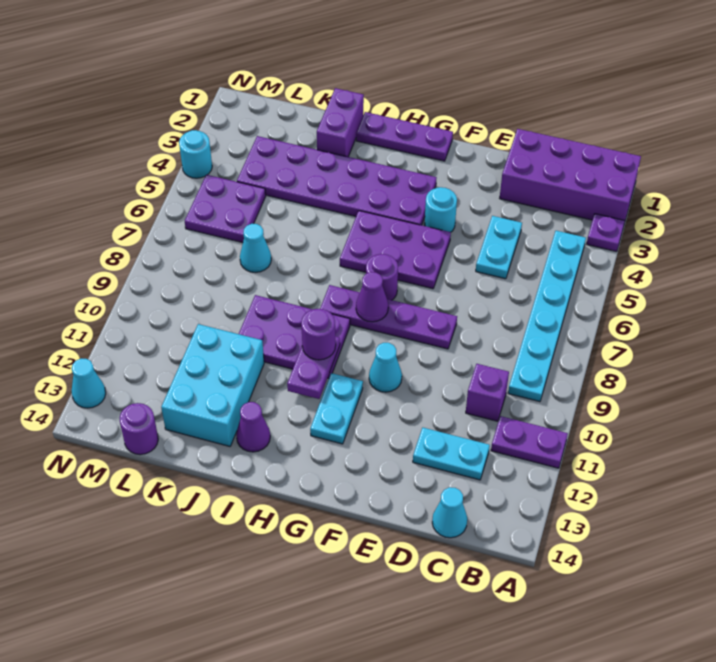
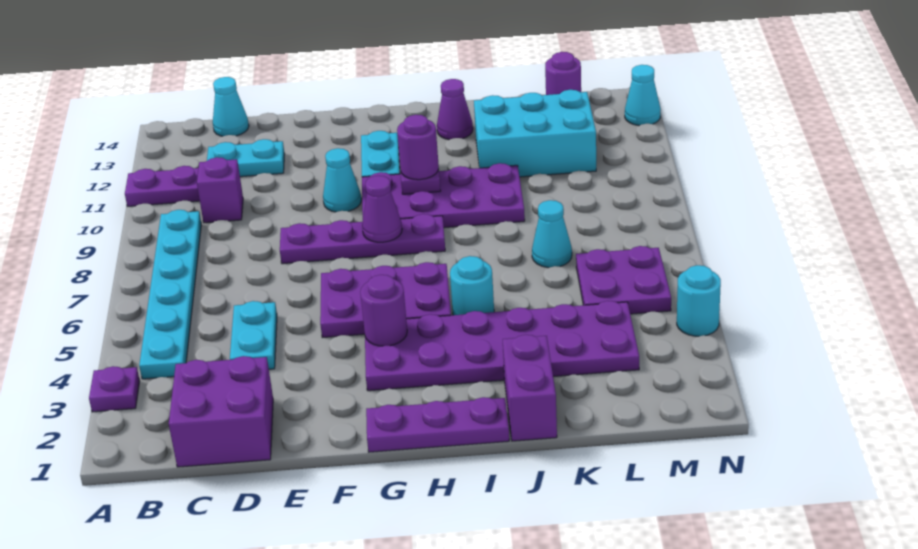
purple brick A1:D2 level 1 -> purple brick C1:D2 level 1
cyan round brick F4 level 1 -> cyan round brick I5 level 1
purple round brick G7 level 1 -> purple round brick G4 level 2
purple plate H9:J10 level 1 -> purple plate G9:J10 level 1
cyan brick J11:K13 level 1 -> cyan brick J11:L12 level 1

